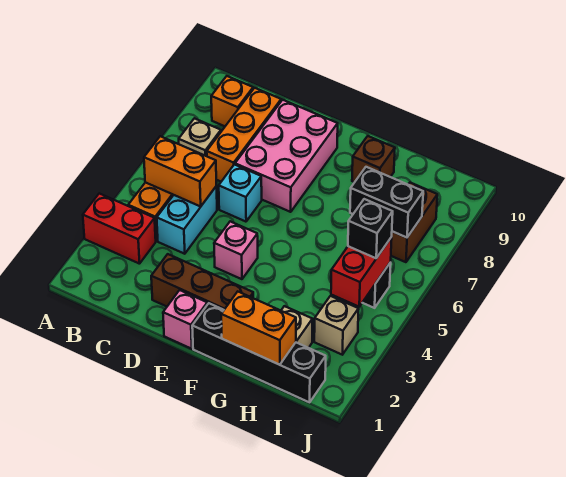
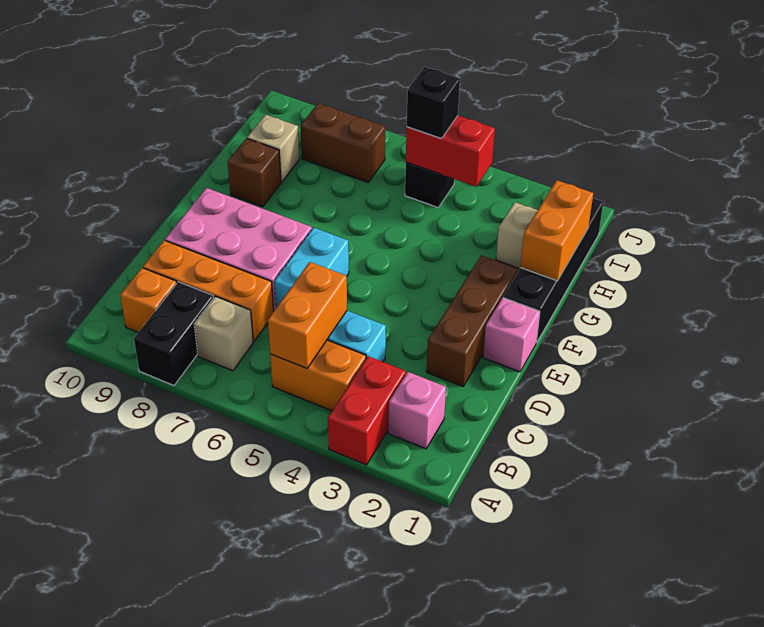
cyan brick D6 level 1 -> cyan brick D6:E6 level 1
pink brick E4 level 1 -> pink brick B2 level 1
black brick H7:I7 level 2 -> black brick A8:B8 level 1
tan brick I3 level 1 -> tan brick H9 level 1

